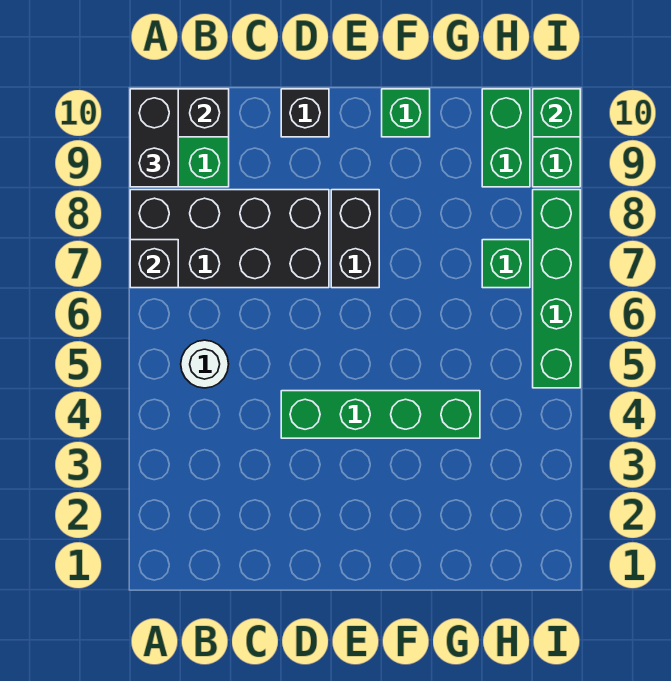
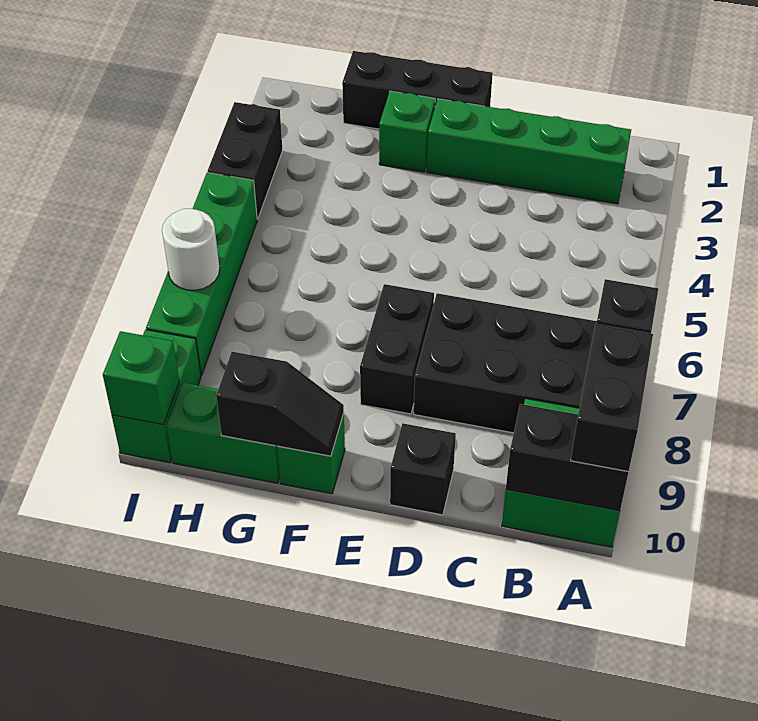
white round brick B5 level 1 -> white round brick I7 level 2
green brick D4:G4 level 1 -> green brick B2:E2 level 1
none -> black brick E1:G1 level 1
none -> black slope F10:G10 level 2 top G
green brick H7 level 1 -> green brick F2 level 1
green brick H9:H10 level 1 -> green brick G10:H10 level 1
none -> black brick I3:I4 level 1

